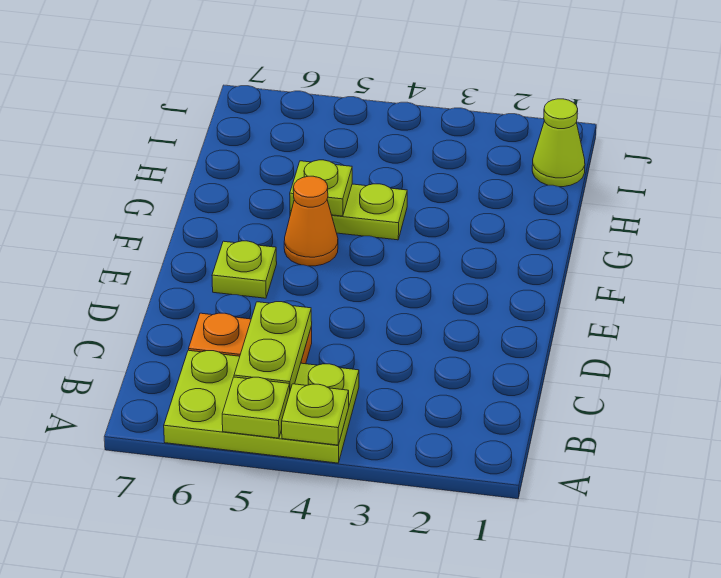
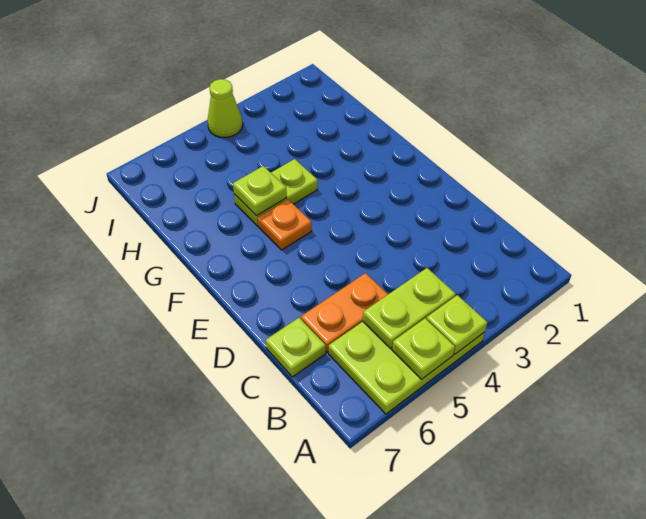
lime plate B5:C5 level 2 -> lime plate B4:B5 level 2
lime plate E6 level 1 -> lime plate C7 level 1
orange cone F5 level 1 -> orange plate F5 level 1
lime cone I1 level 1 -> lime cone J4 level 1

